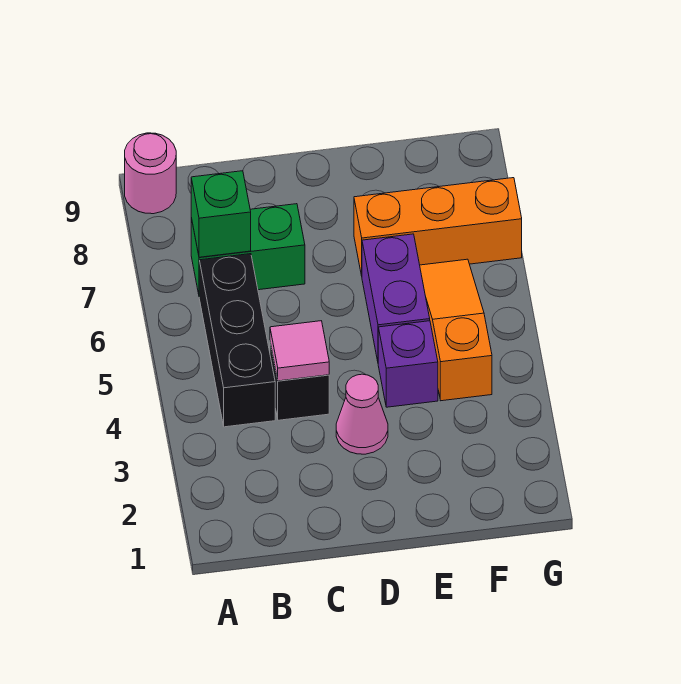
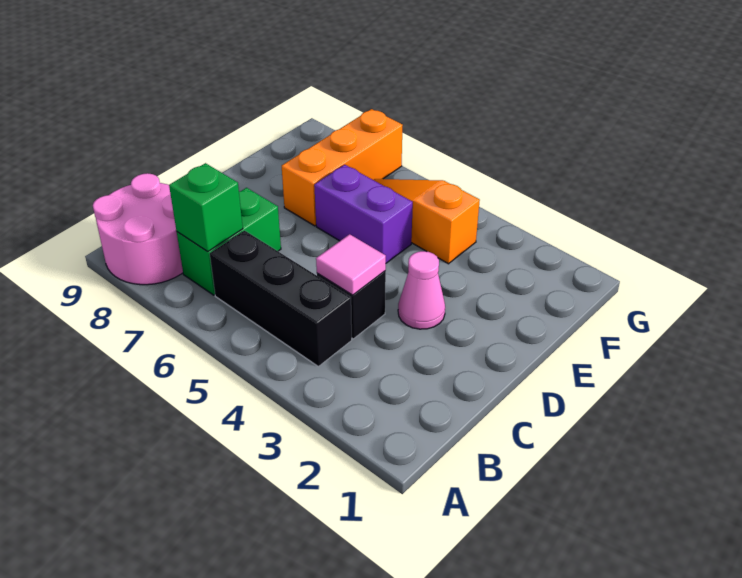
pink round brick A9 level 1 -> pink round brick A8:B9 level 1
purple brick E4 level 1 -> none

